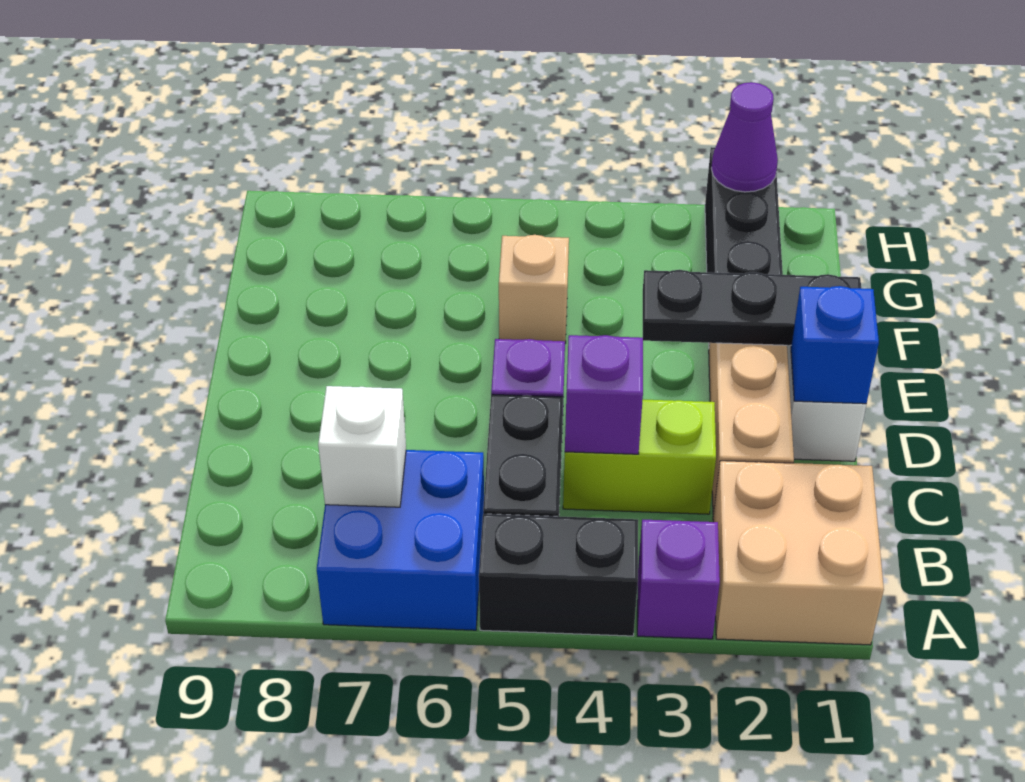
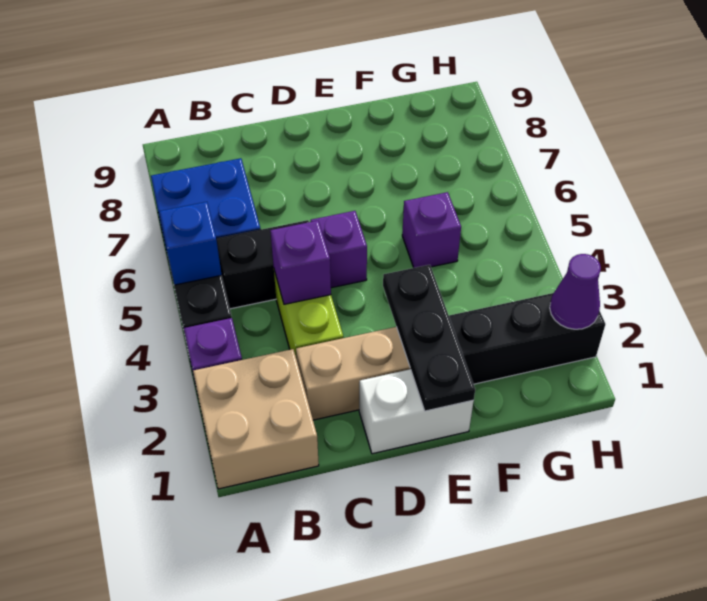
white brick B7 level 2 -> none
blue brick D1 level 2 -> blue brick A5 level 2
tan brick F5 level 1 -> purple brick F5 level 1

